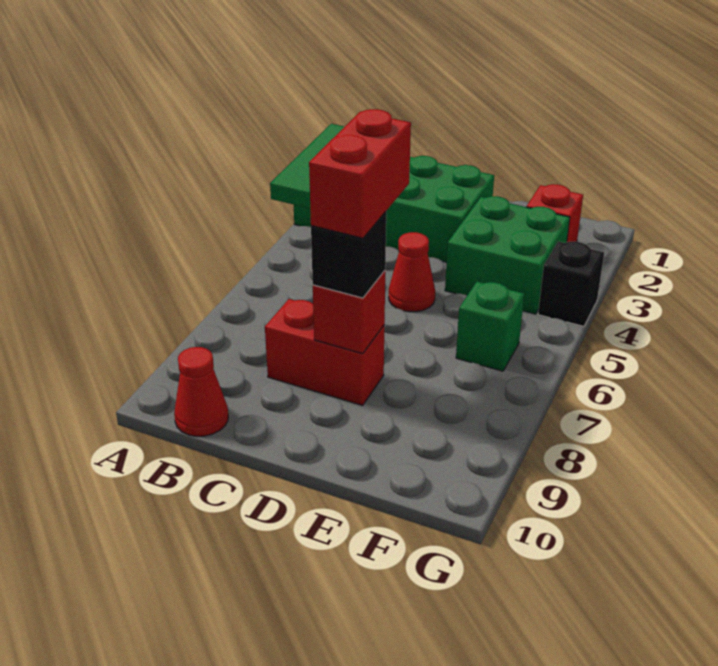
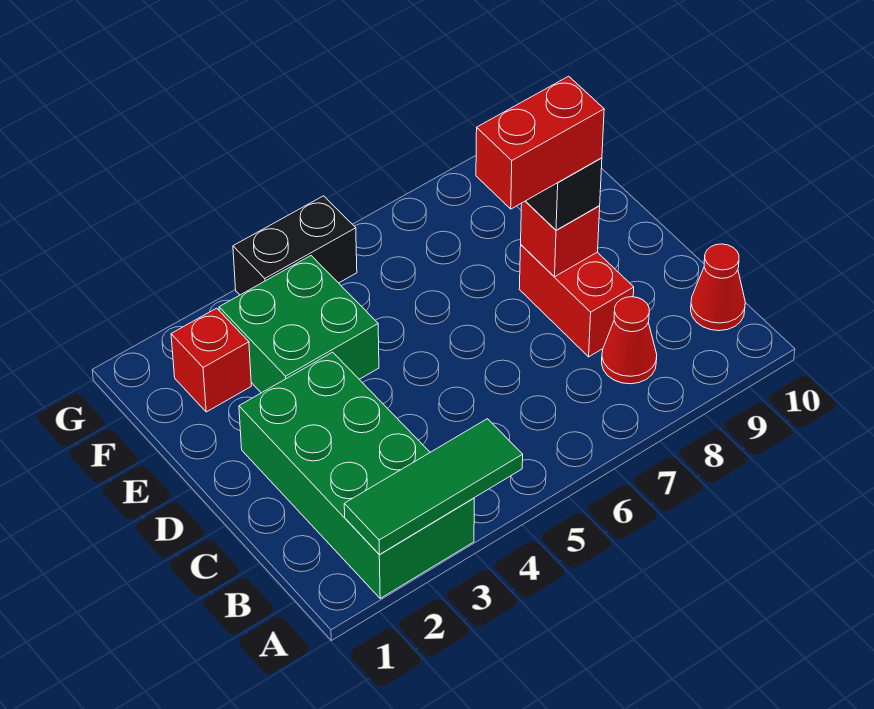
red cone D5 level 1 -> red cone B8 level 1
green brick F6 level 1 -> none
black brick G4 level 1 -> black brick G4:G5 level 1

